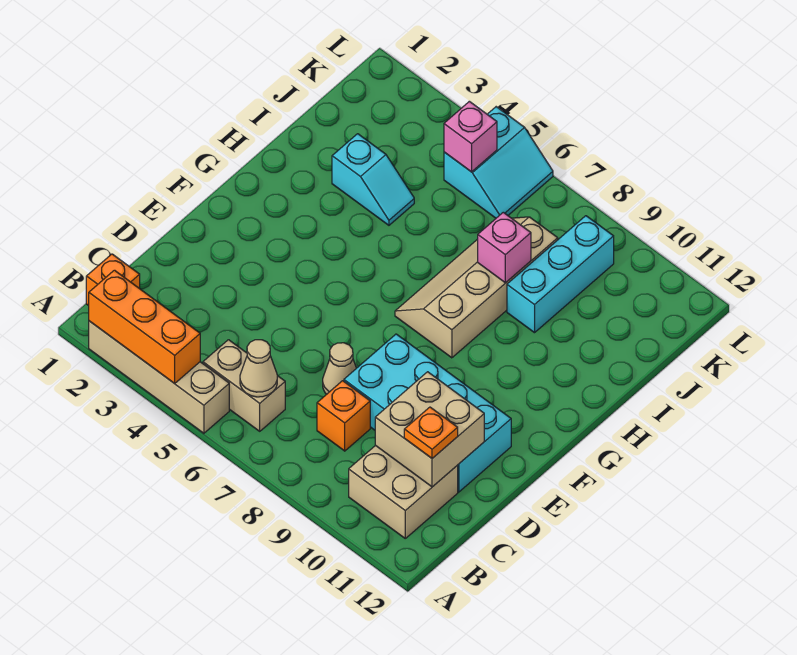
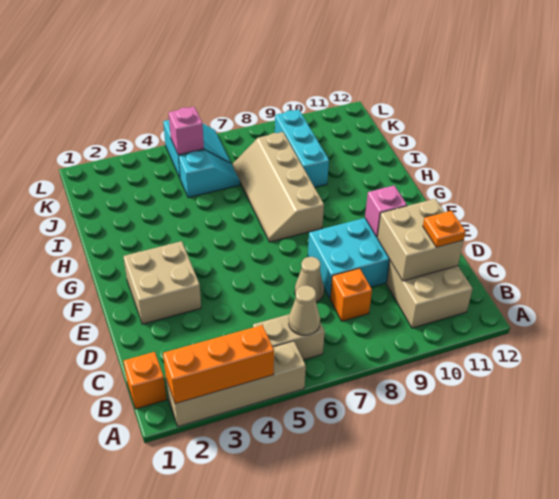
none -> tan brick E2:F3 level 1
cyan slope I3:I4 level 1 top 3 -> cyan slope J5:J6 level 1 top 5
pink brick I8 level 2 -> pink brick E10 level 2

